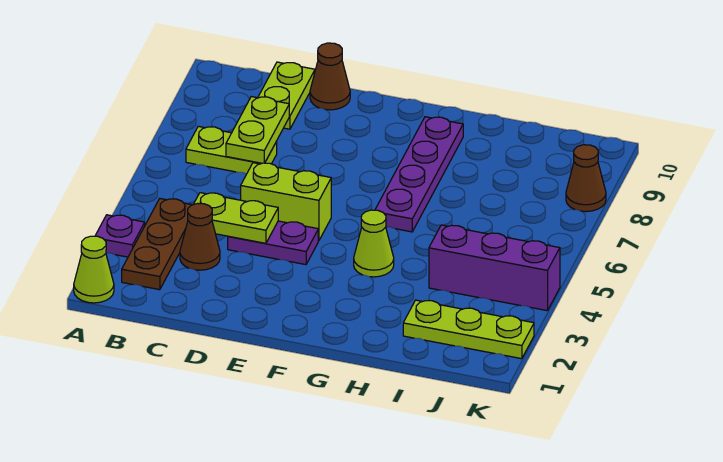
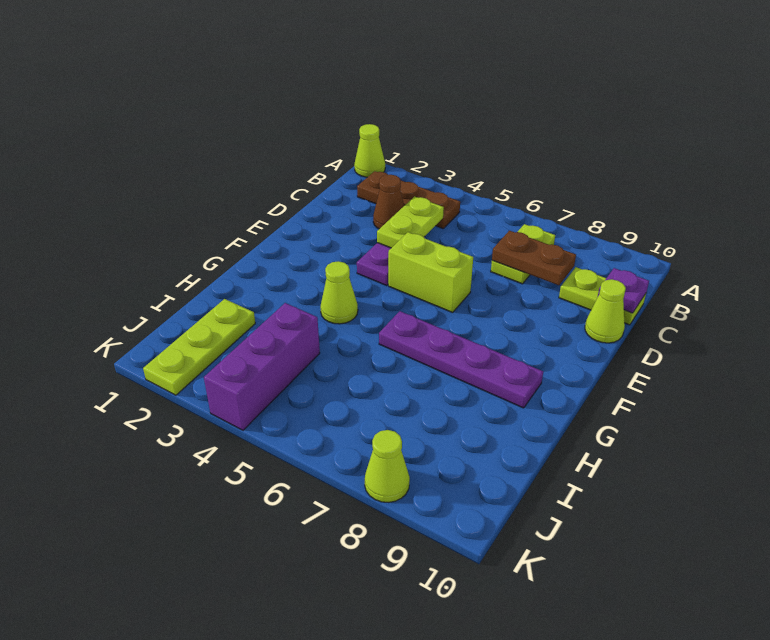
purple plate A3 level 1 -> purple plate C10 level 2
lime plate C7:C8 level 2 -> brown plate C7:C8 level 2
lime brick D5:E5 level 1 -> lime brick E5:E6 level 1
brown cone D10 level 1 -> lime cone D10 level 1
brown cone K8 level 1 -> lime cone K8 level 1

